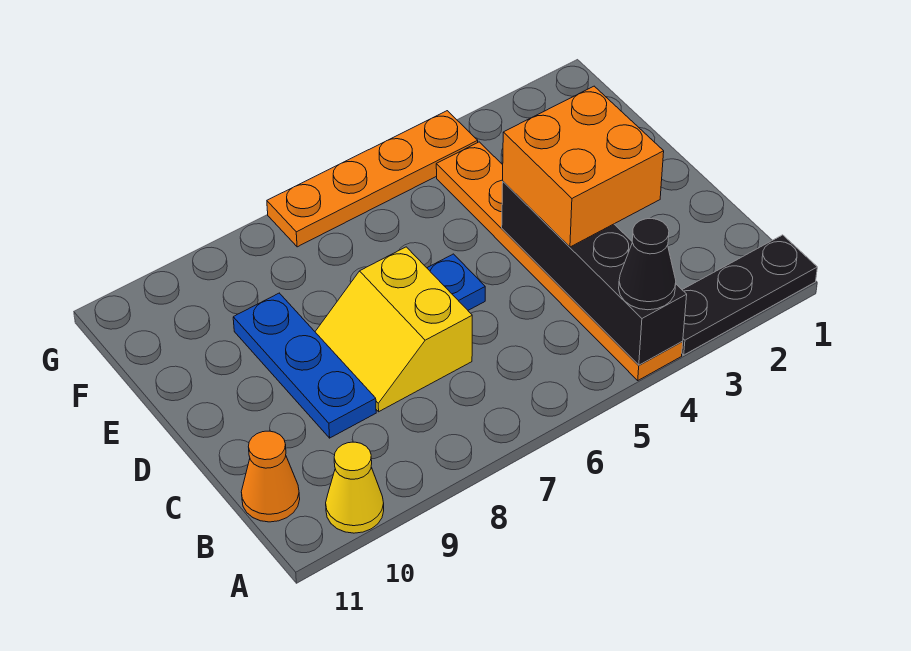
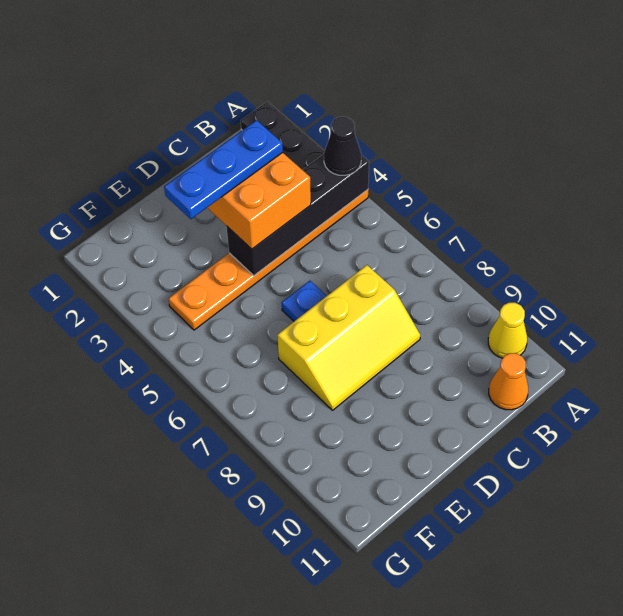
yellow slope C7:D8 level 1 top 7 -> yellow slope C7:E8 level 1 top 7
blue plate C9:E9 level 1 -> blue plate C3:E3 level 4
orange plate G4:G7 level 1 -> none

